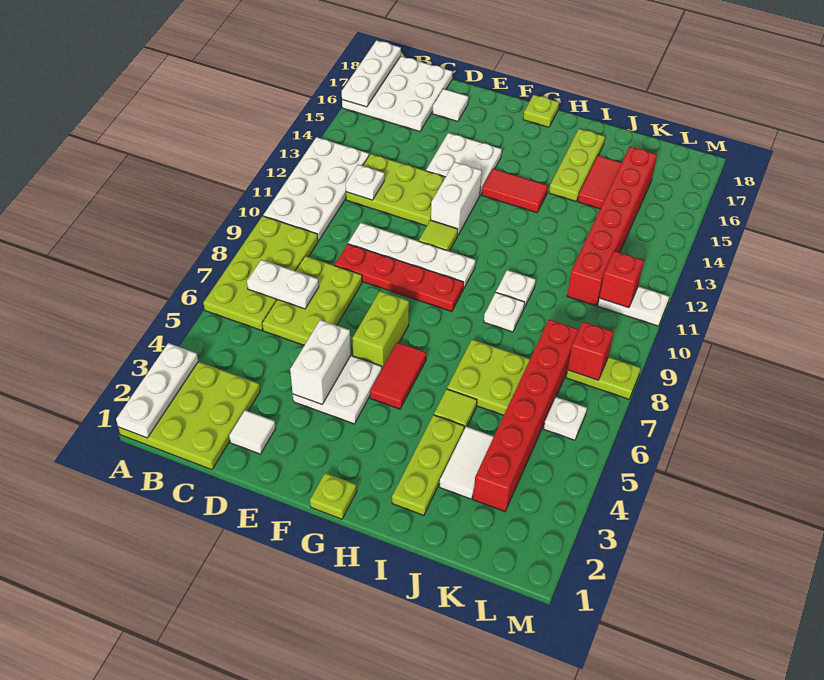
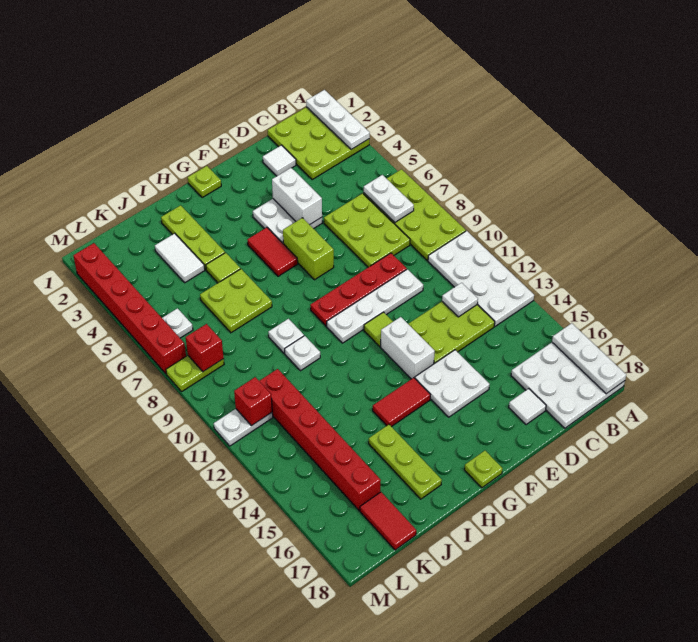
white plate B7:C7 level 2 -> white plate B6:B7 level 2
red tile J15:J16 level 1 -> red tile K17:K18 level 1
red brick K3:K8 level 1 -> red brick M2:M7 level 1

